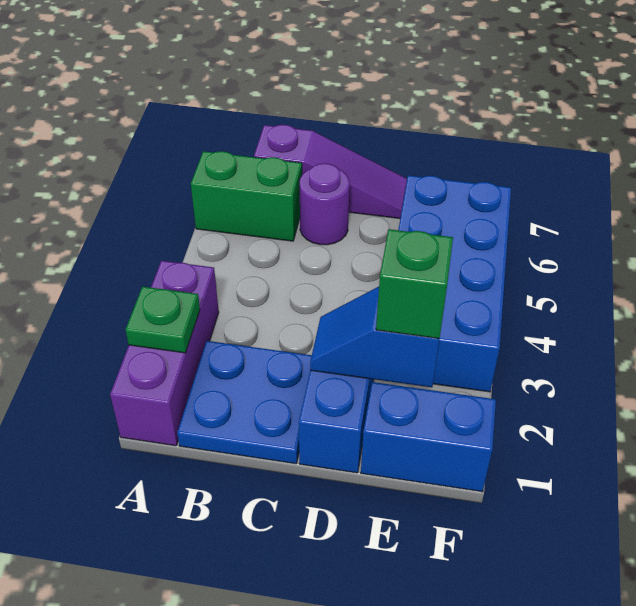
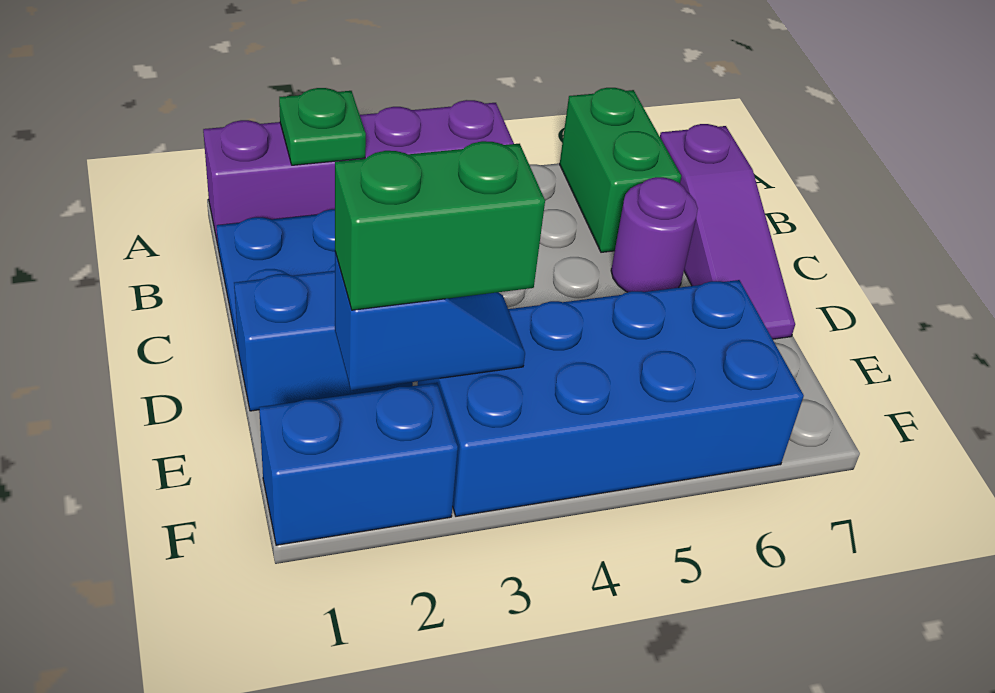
purple brick A1:A3 level 1 -> purple brick A1:A4 level 1
blue slope D2:E2 level 2 top E -> blue slope E2:E3 level 2 top 2
blue brick E1:F1 level 1 -> blue brick F1:F2 level 1
green brick E2 level 3 -> green brick E2:E3 level 3

